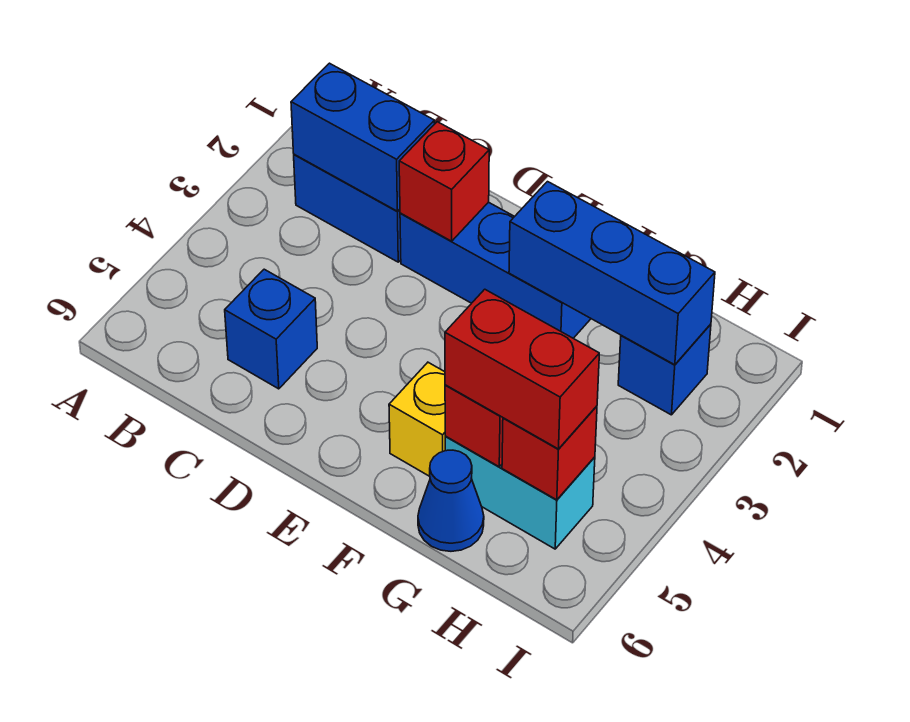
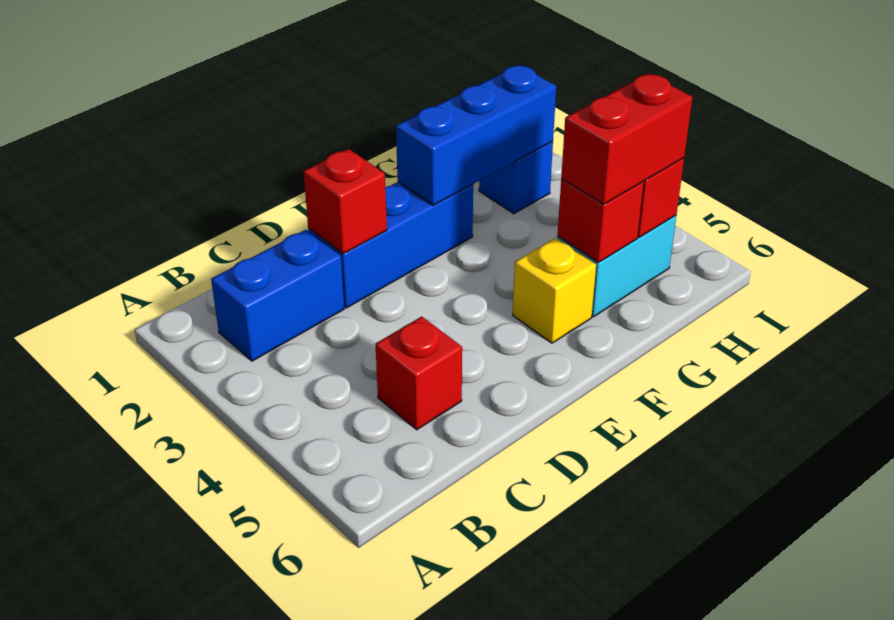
blue brick B2:C2 level 2 -> none
blue brick C5 level 1 -> red brick C5 level 1
blue cone G6 level 1 -> none

